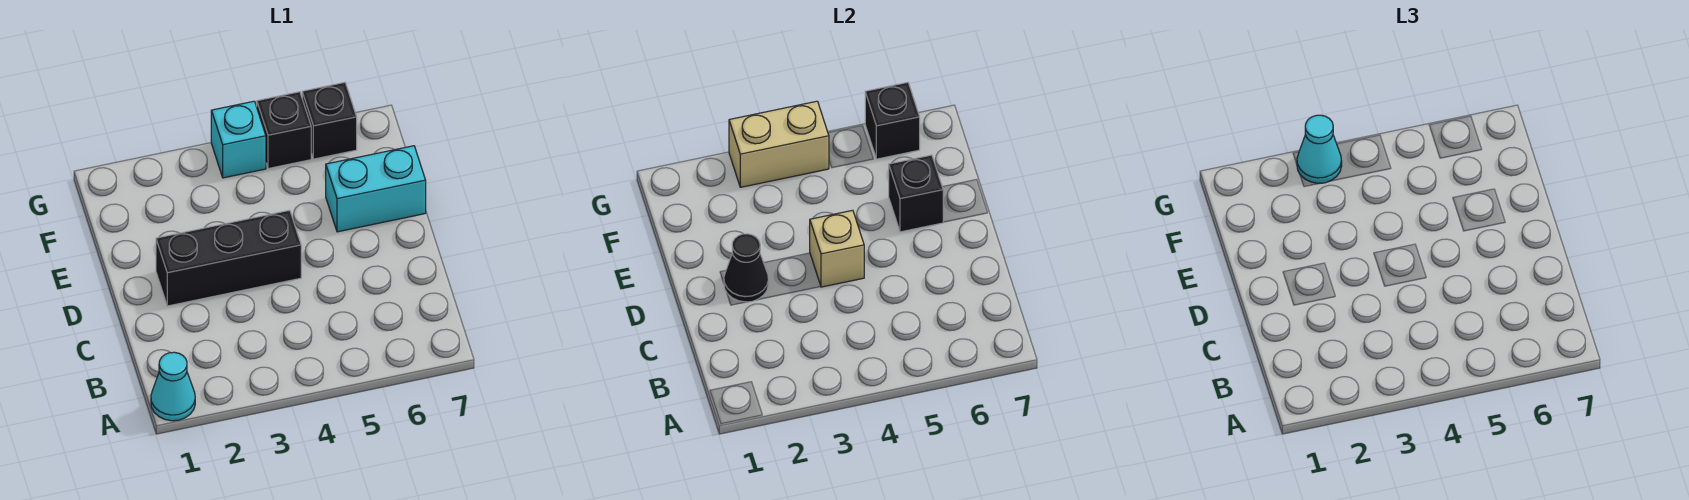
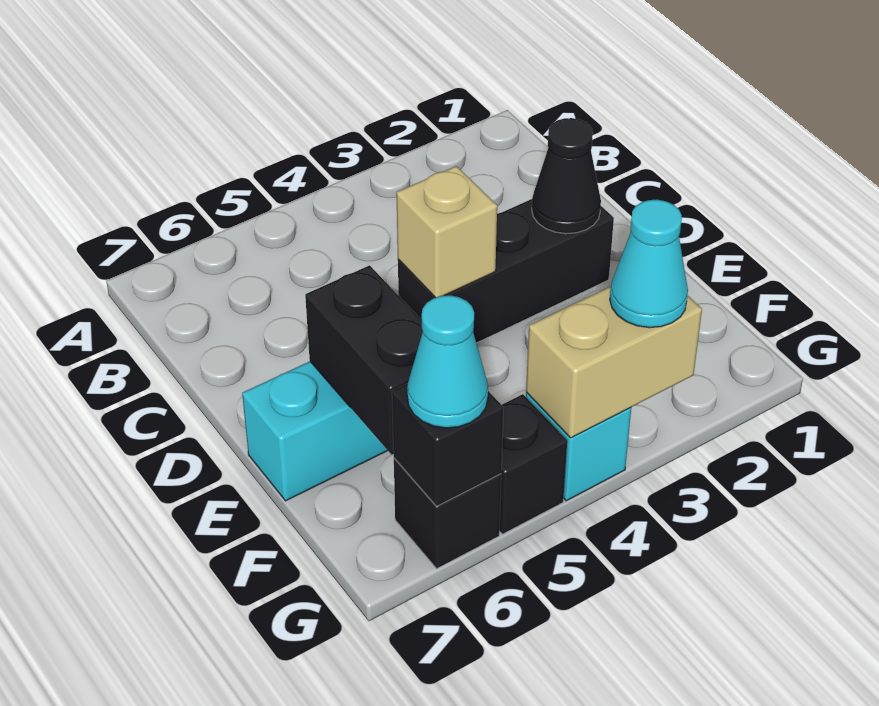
cyan cone A1 level 1 -> cyan cone G6 level 3
black brick E6 level 2 -> black brick E6:F6 level 2

